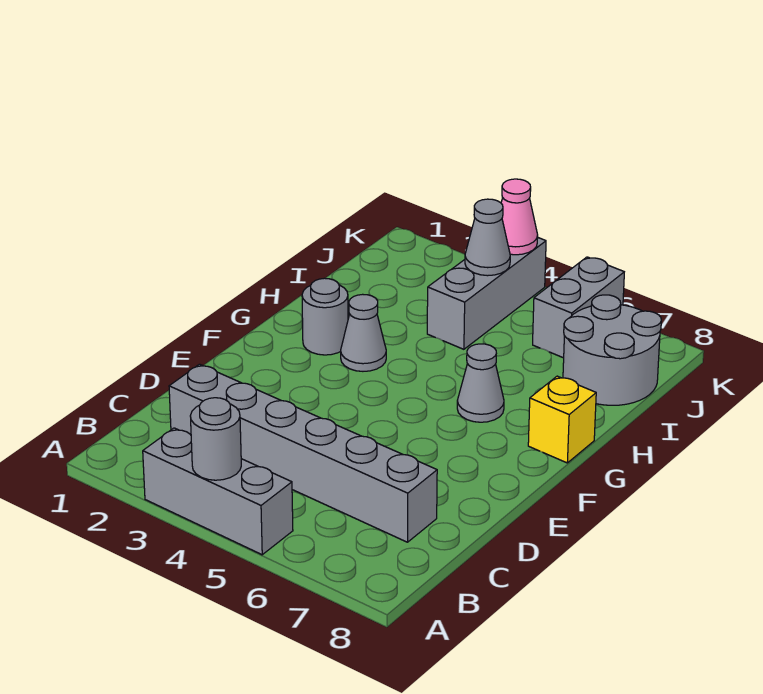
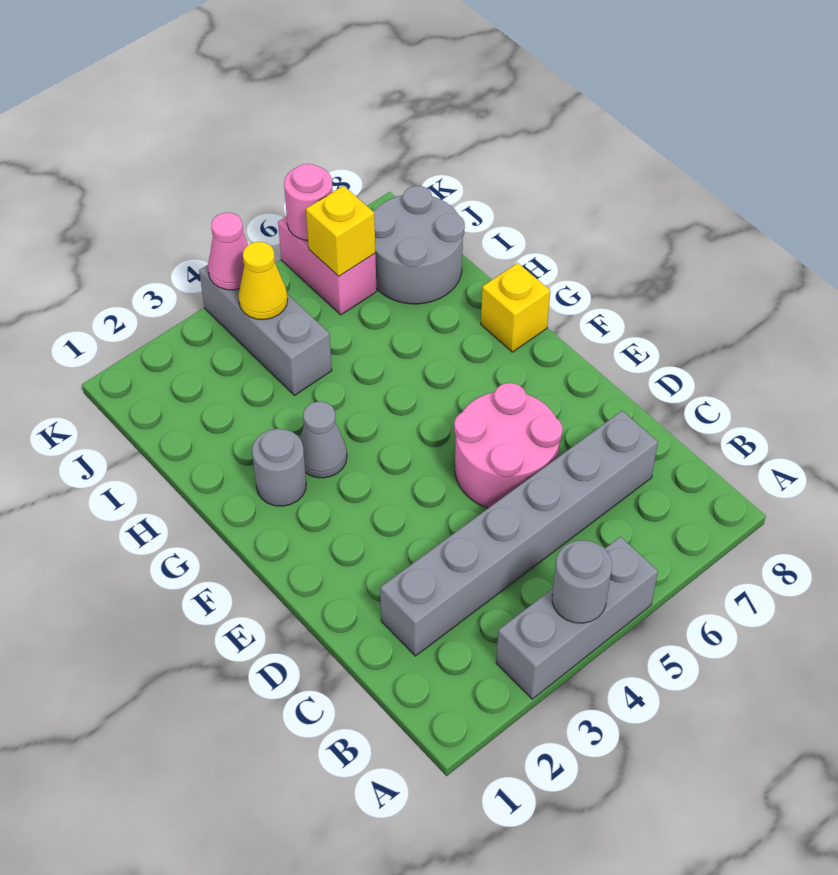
none -> pink round brick D5:E6 level 1
grey cone G6 level 1 -> none
grey cone J4 level 2 -> yellow cone J4 level 2
grey brick J6:K6 level 1 -> pink brick J6:K6 level 1
none -> yellow brick J6 level 2
none -> pink round brick K6 level 2

